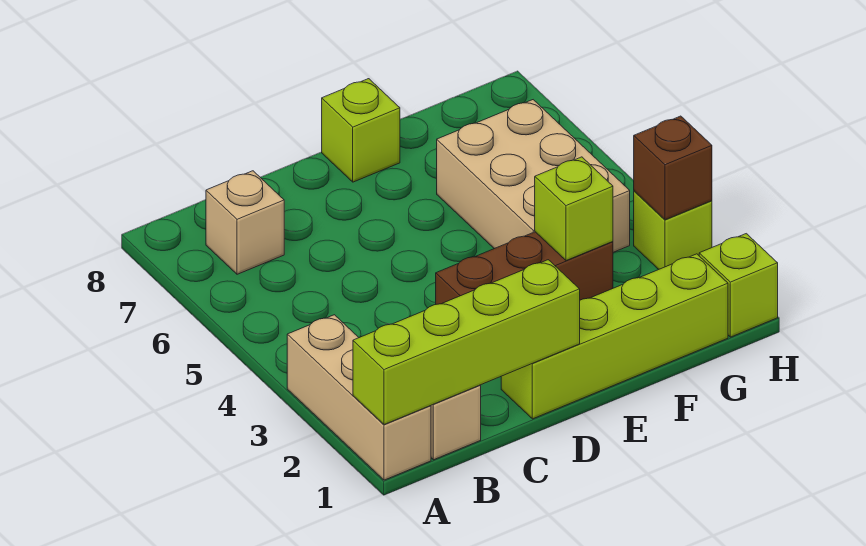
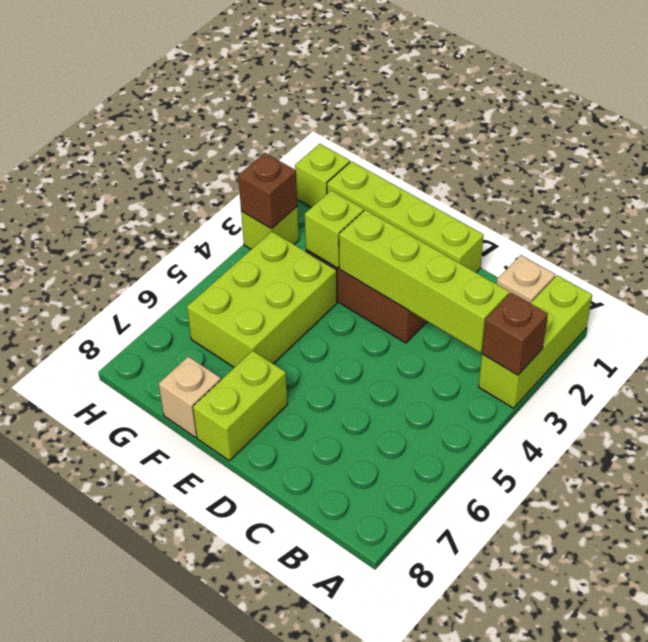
tan brick A1:A3 level 1 -> lime brick A1:A3 level 1
lime brick A1:D1 level 2 -> lime brick B3:E3 level 2
none -> brown brick A3 level 2
tan brick B7 level 1 -> tan brick F8 level 1
lime brick E8 level 1 -> lime brick E7:E8 level 1
tan brick F4:G6 level 1 -> lime brick F4:G6 level 1

